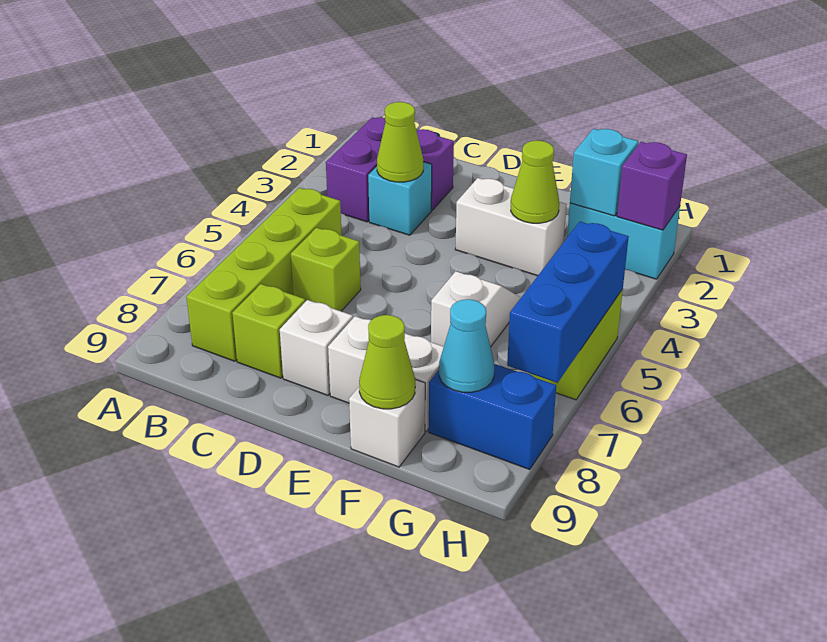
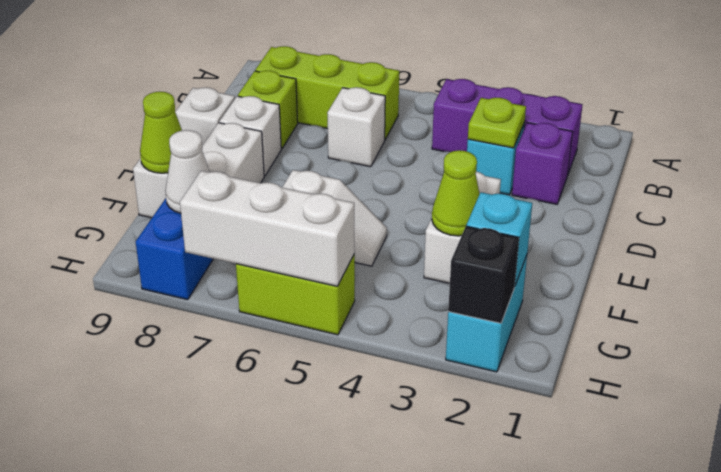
purple brick B2:B3 level 1 -> purple brick B2:B4 level 1
lime brick B5:B8 level 1 -> lime brick B6:B8 level 1
lime cone C3 level 2 -> lime plate C3 level 2
lime brick C6 level 1 -> white brick C6 level 1
none -> white brick D9 level 1
cyan cone G8 level 2 -> white cone G8 level 2
purple brick H2 level 2 -> black brick H2 level 2
blue brick H5:H7 level 2 -> white brick H5:H7 level 2

